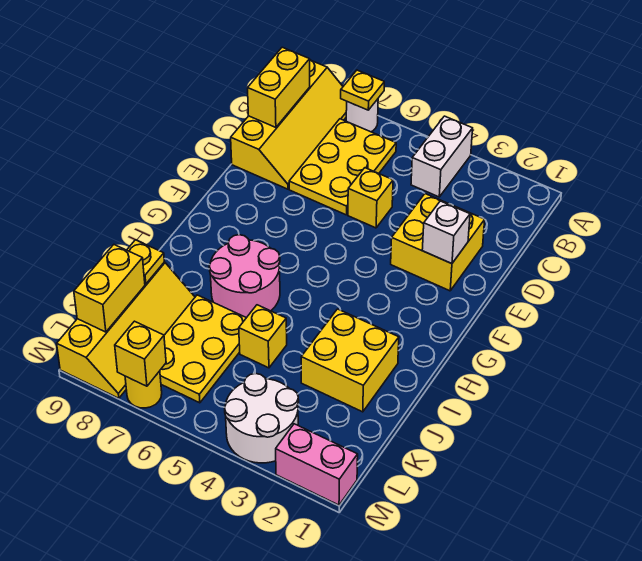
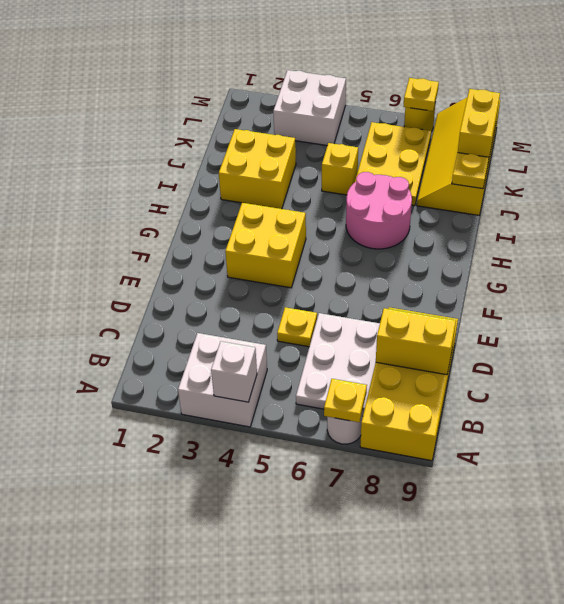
white brick A4:B4 level 1 -> white brick A3:B4 level 1
yellow slope A8:D9 level 1 top 9 -> yellow brick A8:D9 level 1
yellow plate B6:D7 level 1 -> white plate B6:D7 level 1
yellow brick B9:C9 level 2 -> yellow brick C8:C9 level 2
yellow brick D2:E3 level 1 -> yellow brick F3:G4 level 1
yellow brick D5 level 1 -> yellow plate D5 level 1
white brick E2 level 2 -> white brick A4 level 2
white round brick L3:M4 level 1 -> white brick L3:M4 level 1
pink brick M1:M2 level 1 -> none
yellow brick M7 level 2 -> yellow plate M7 level 2

